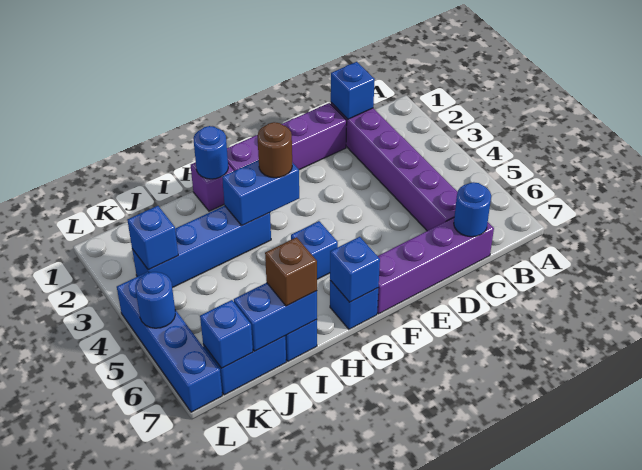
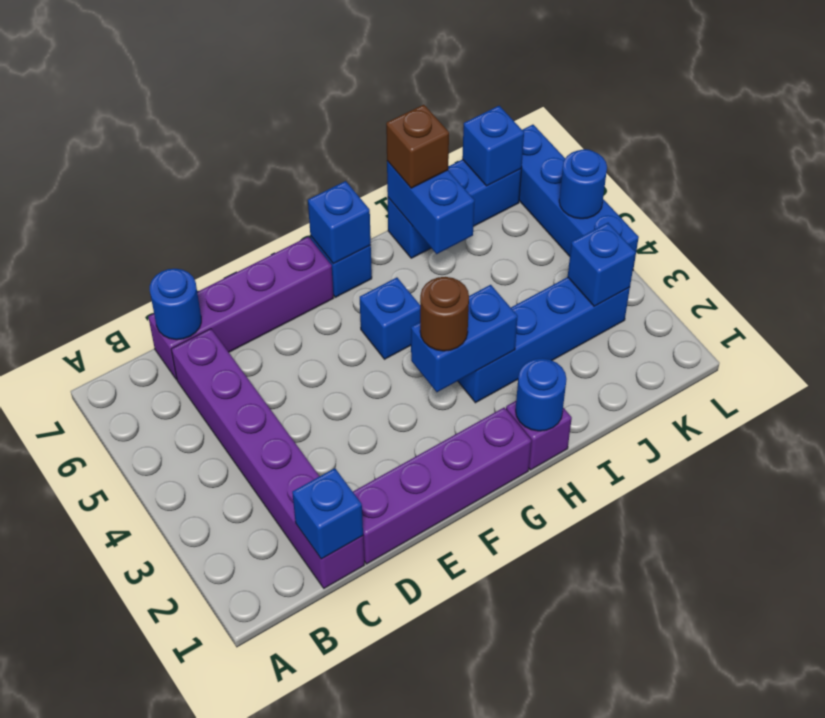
blue brick I7:J7 level 2 -> blue brick I6:I7 level 2

